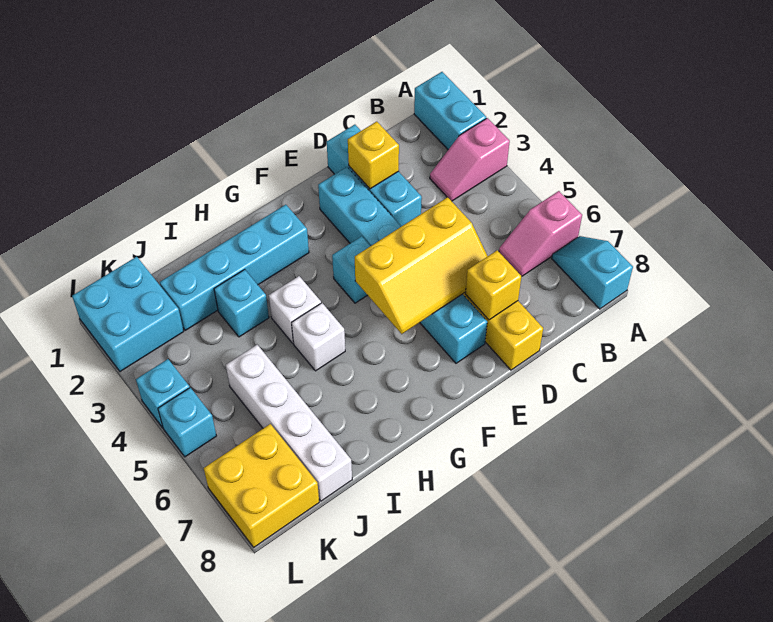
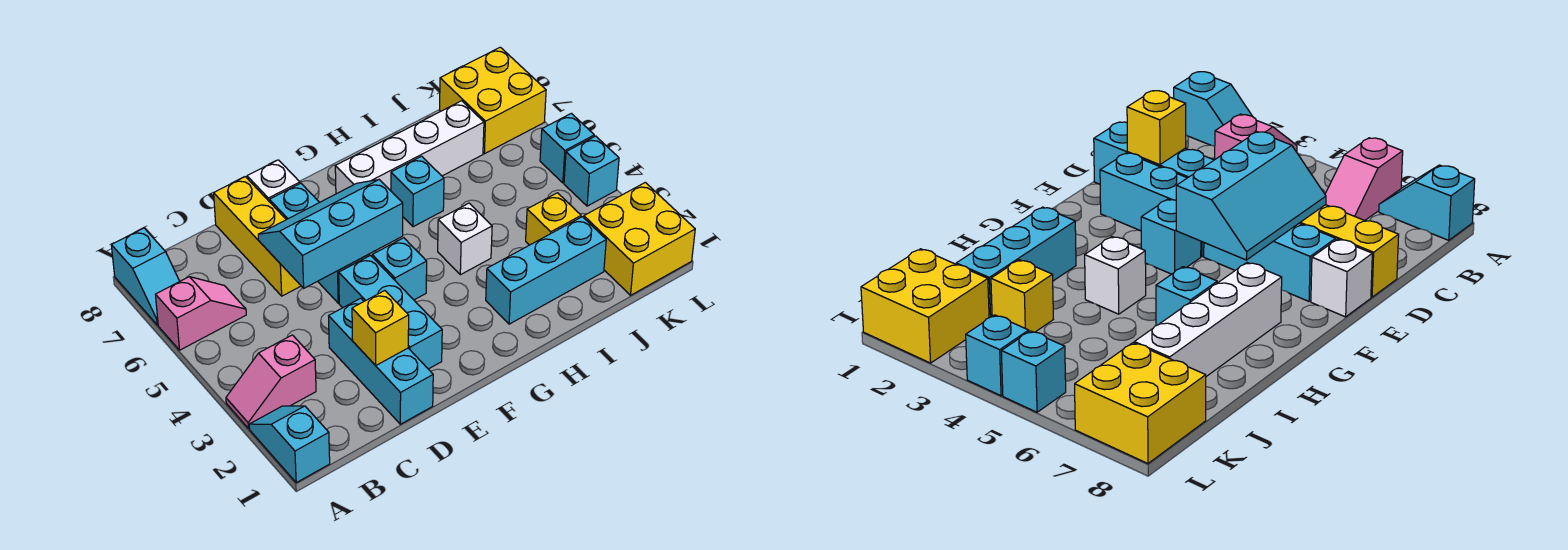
cyan brick A1:A2 level 1 -> cyan slope A1:A2 level 1 top 1
pink slope A3:B3 level 1 top A -> pink slope A3:B3 level 1 top B
yellow slope D5:F6 level 2 top 5 -> cyan slope D5:F6 level 2 top 5
yellow brick D7 level 2 -> yellow brick J3 level 1
cyan brick G2:J2 level 1 -> cyan brick H2:J2 level 1
white brick H5 level 1 -> white brick E8 level 1
cyan brick I3 level 1 -> cyan brick H6 level 1
white brick J5:J8 level 1 -> white brick G7:J7 level 1
cyan brick K1:L2 level 1 -> yellow brick K1:L2 level 1

